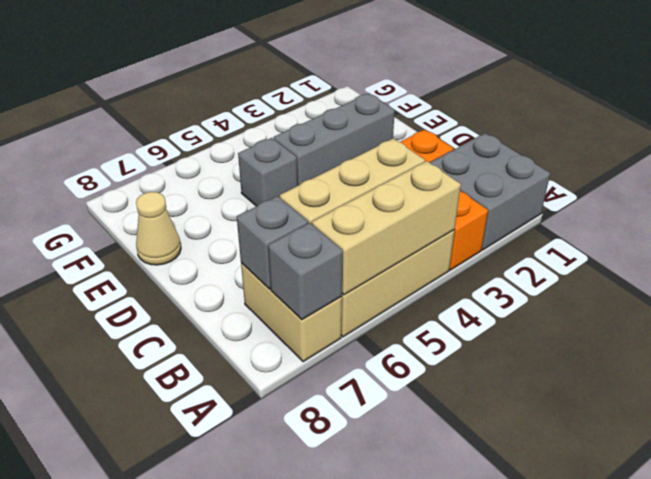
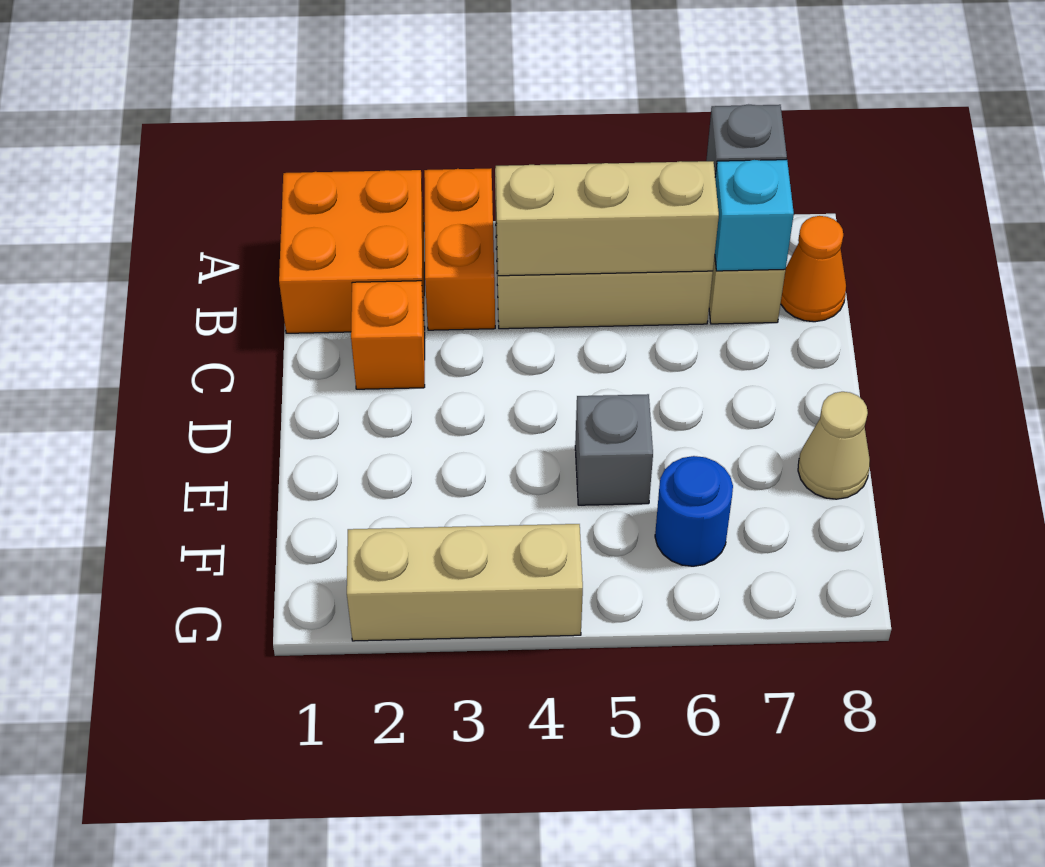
grey brick A1:B2 level 1 -> orange brick A1:B2 level 1
tan brick A4:A6 level 2 -> tan brick G2:G4 level 1
grey brick B7 level 2 -> cyan brick B7 level 2
none -> orange cone B8 level 1
grey brick E2:E4 level 1 -> none
none -> blue round brick F6 level 1

